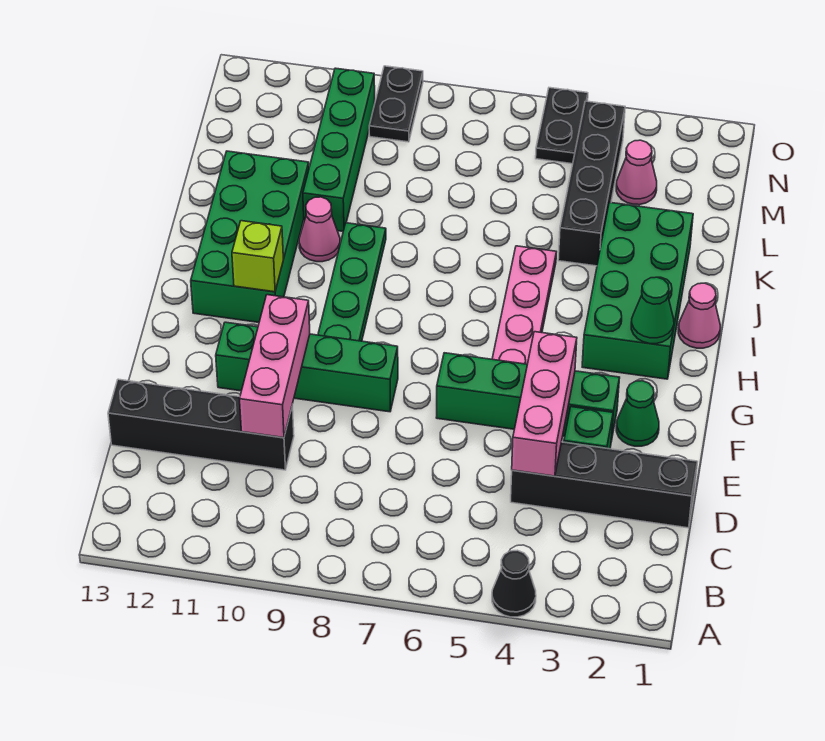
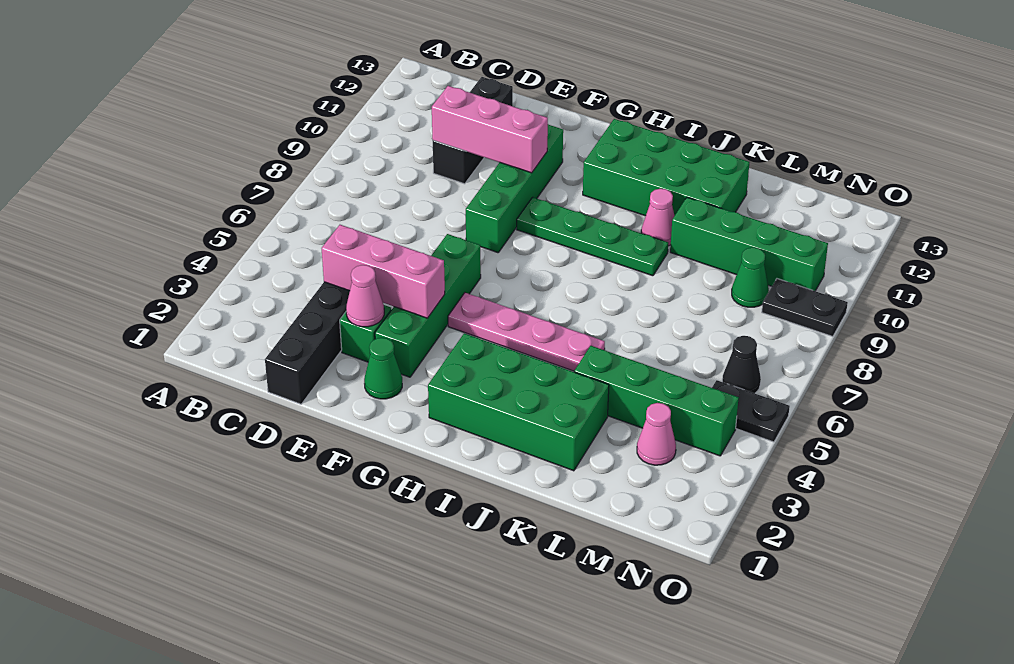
black cone A4 level 1 -> black cone N6 level 1
black brick D10:D13 level 1 -> black brick D10:D12 level 1
green cone H2 level 2 -> green cone M9 level 1
lime brick H11 level 2 -> none
pink cone I1 level 1 -> pink cone E3 level 2
black brick K4:N4 level 1 -> green brick K4:N4 level 1

